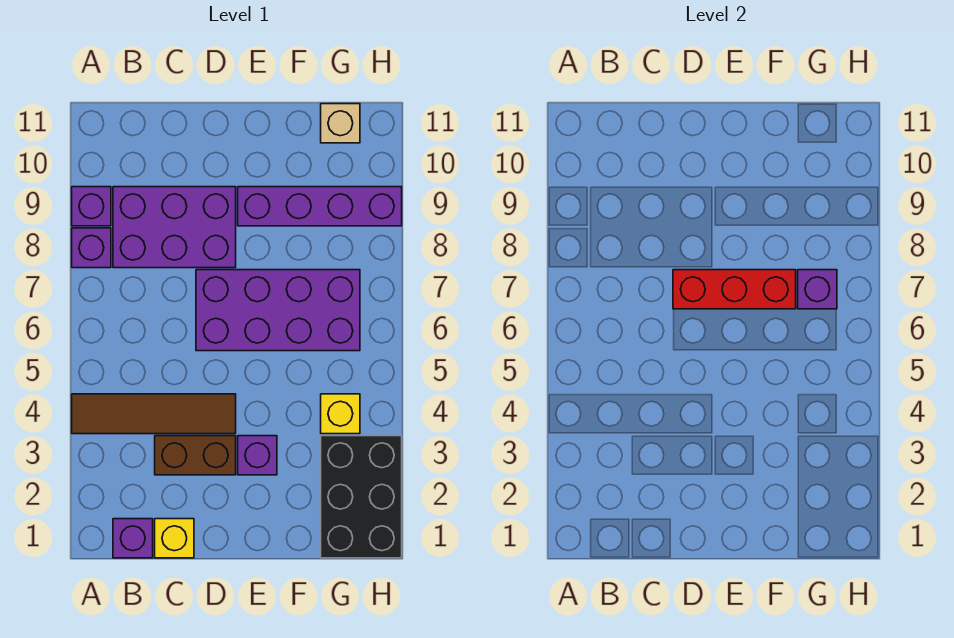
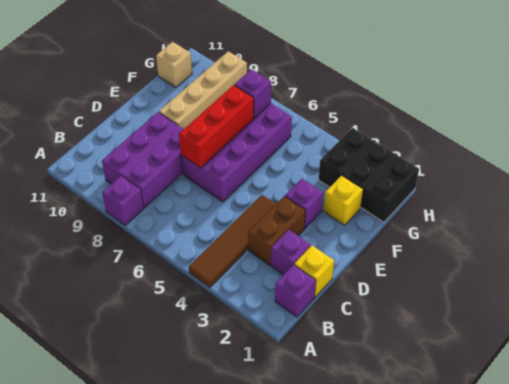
purple brick A9 level 1 -> purple brick C2 level 1
purple brick E9:H9 level 1 -> tan brick E9:H9 level 1
yellow brick G4 level 1 -> yellow brick F2 level 1

